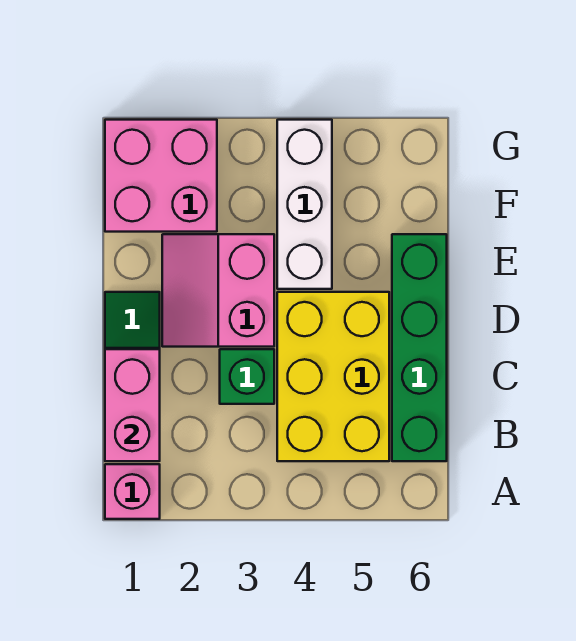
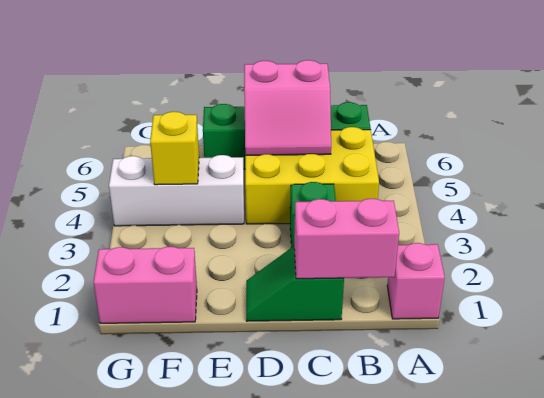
pink slope D2:E3 level 1 top 3 -> pink slope C5:D6 level 2 top 6
pink brick F1:G2 level 1 -> pink brick F1:G1 level 1
none -> yellow brick F4 level 2

